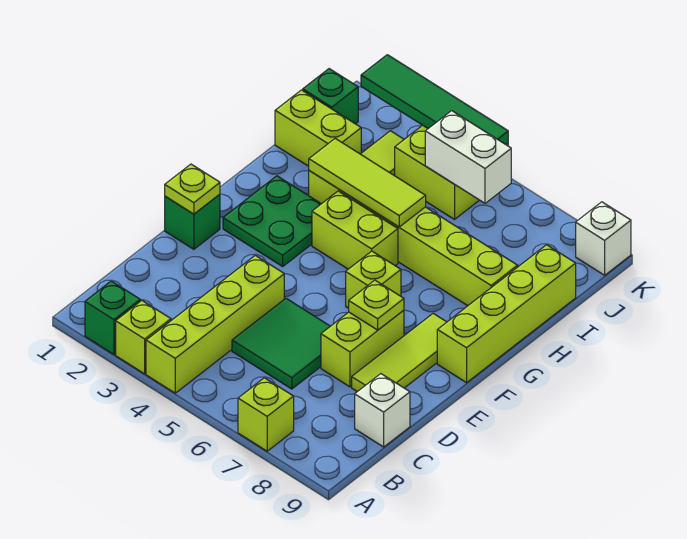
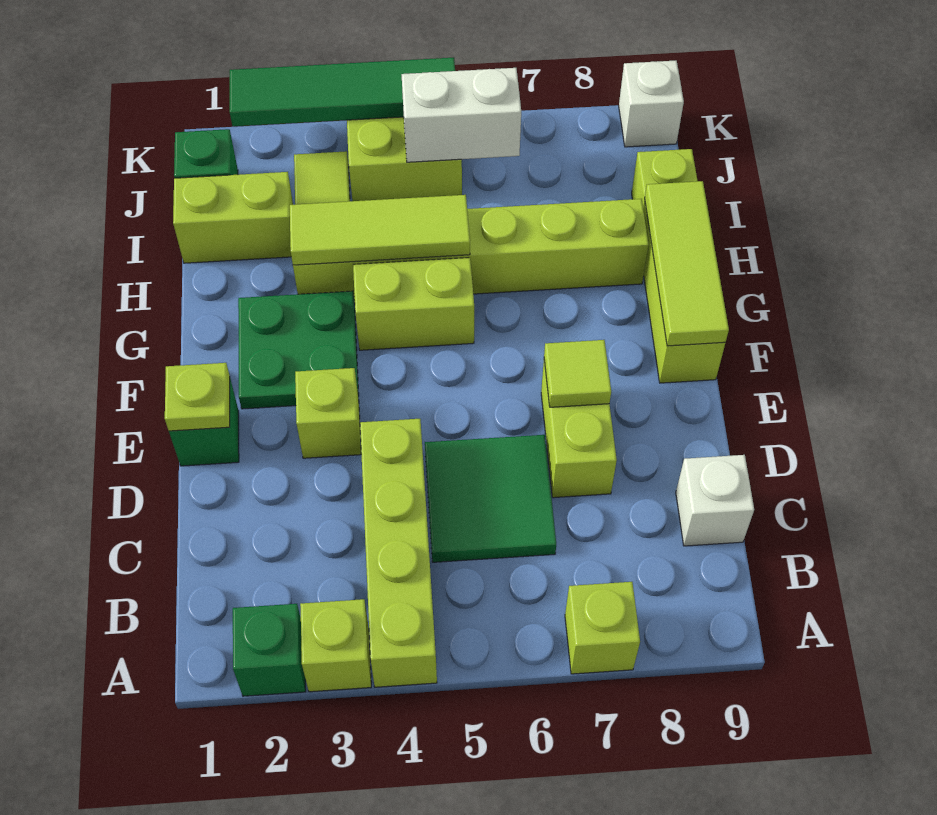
lime tile D8:F8 level 1 -> lime tile F9:H9 level 2
lime plate E7 level 2 -> lime tile E7 level 2
lime brick F6 level 1 -> lime brick E3 level 1

